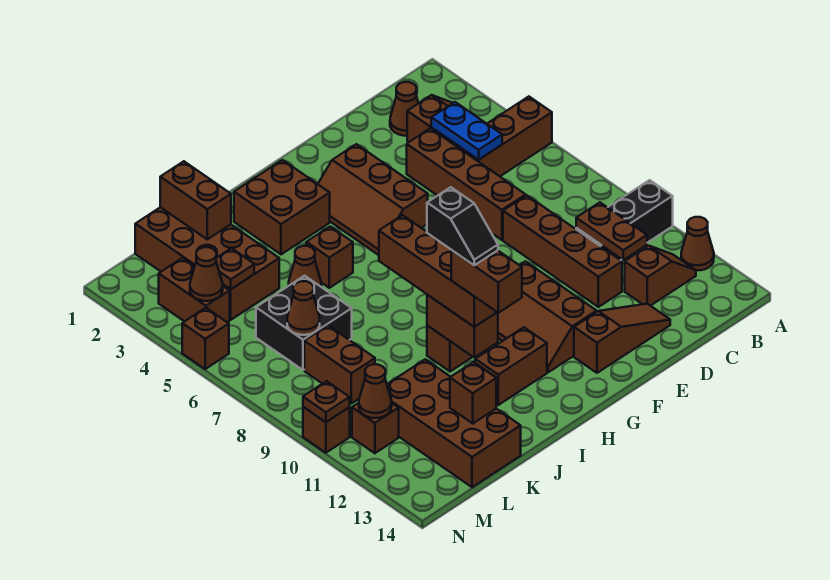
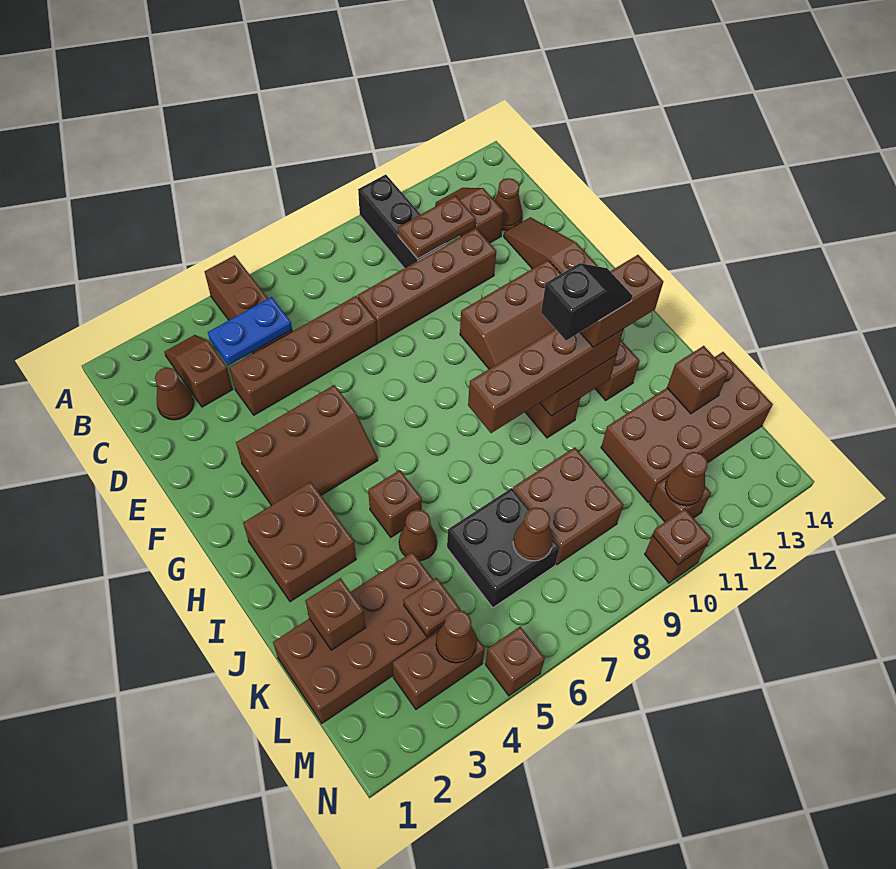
brown cone A12 level 1 -> brown cone C13 level 1
brown brick K1:K2 level 2 -> brown brick K2 level 2
brown brick L8:L9 level 1 -> brown brick K8:L9 level 1

